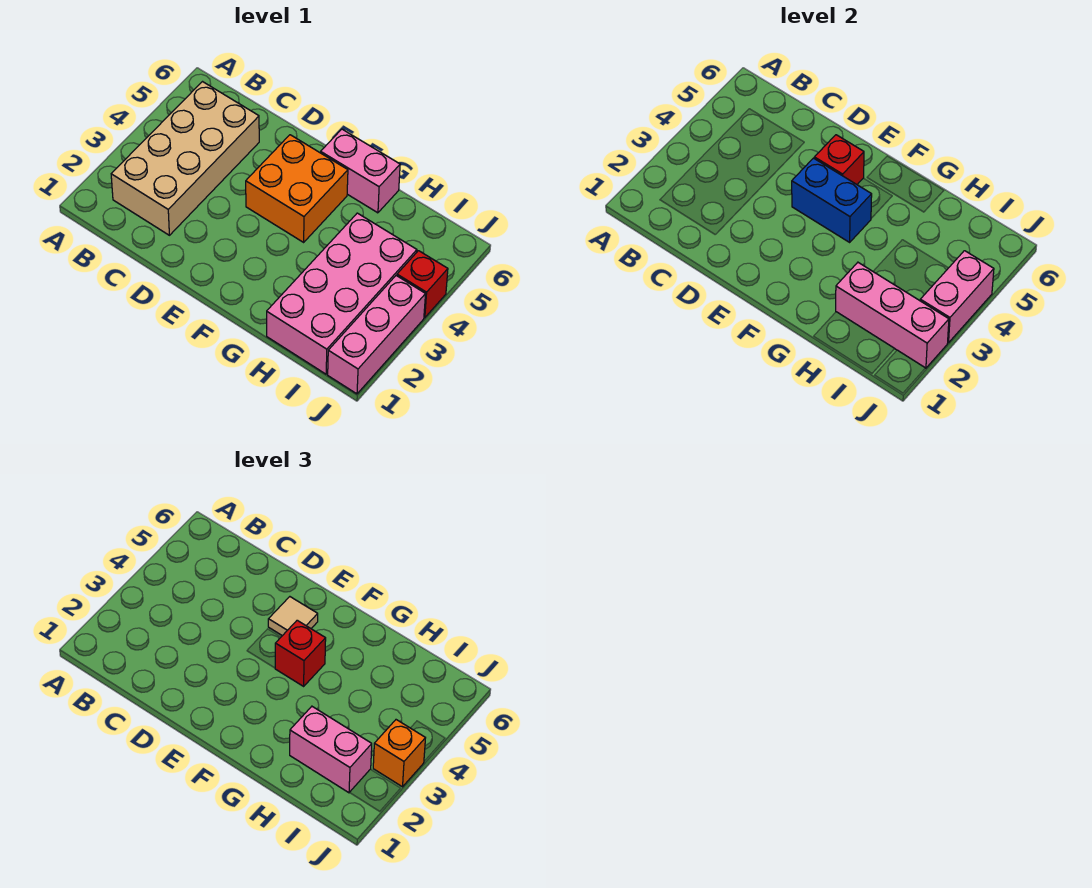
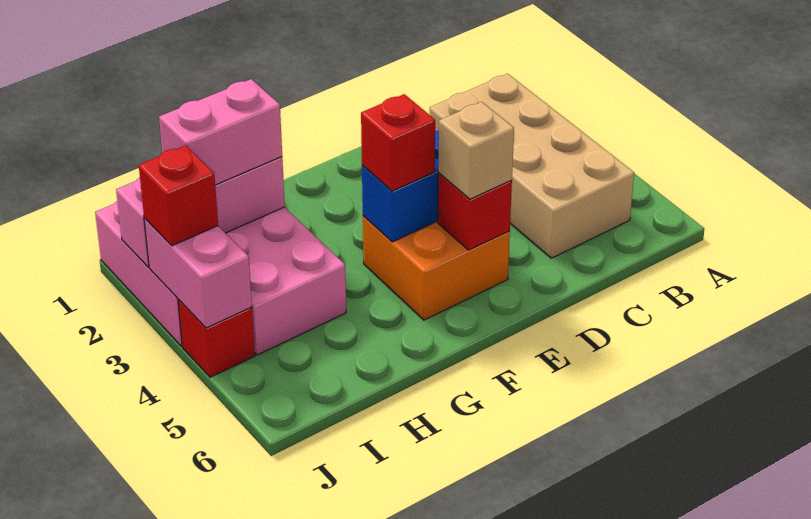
tan tile E5 level 3 -> tan brick E5 level 3
pink brick F6:G6 level 1 -> none
orange brick J3 level 3 -> red brick J3 level 3

